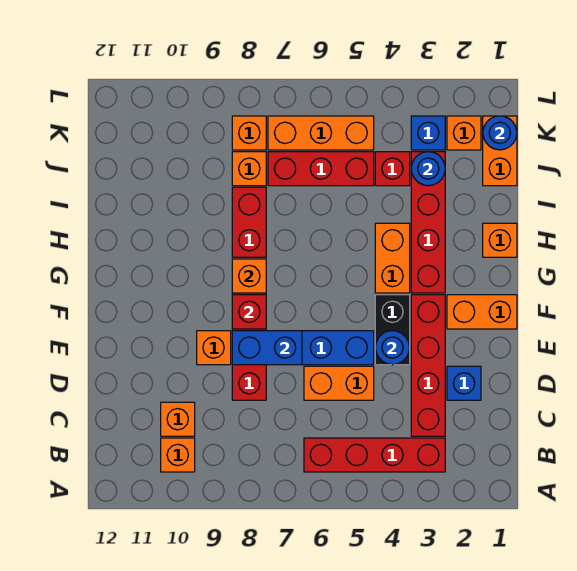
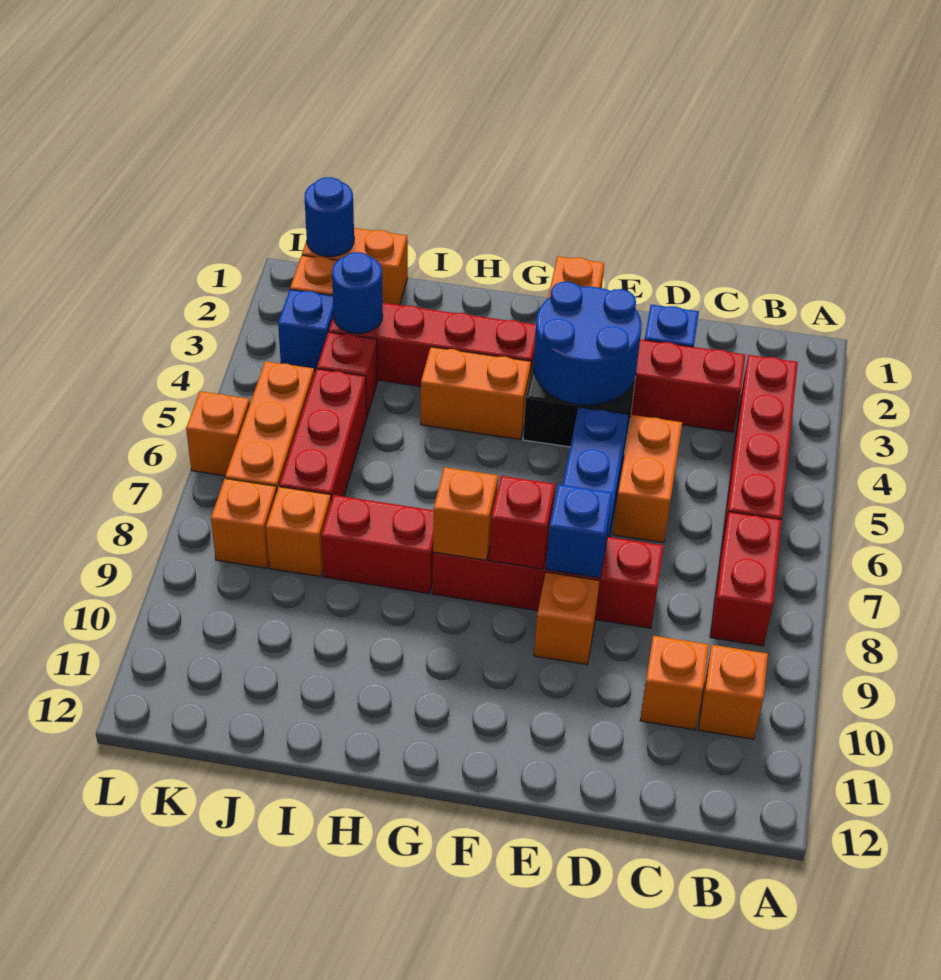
none -> red brick B7:B8 level 1
blue round brick E4 level 2 -> blue round brick E3:F4 level 2
blue brick E7:E8 level 2 -> blue brick E8 level 2
orange brick H1 level 1 -> orange brick L6 level 1

